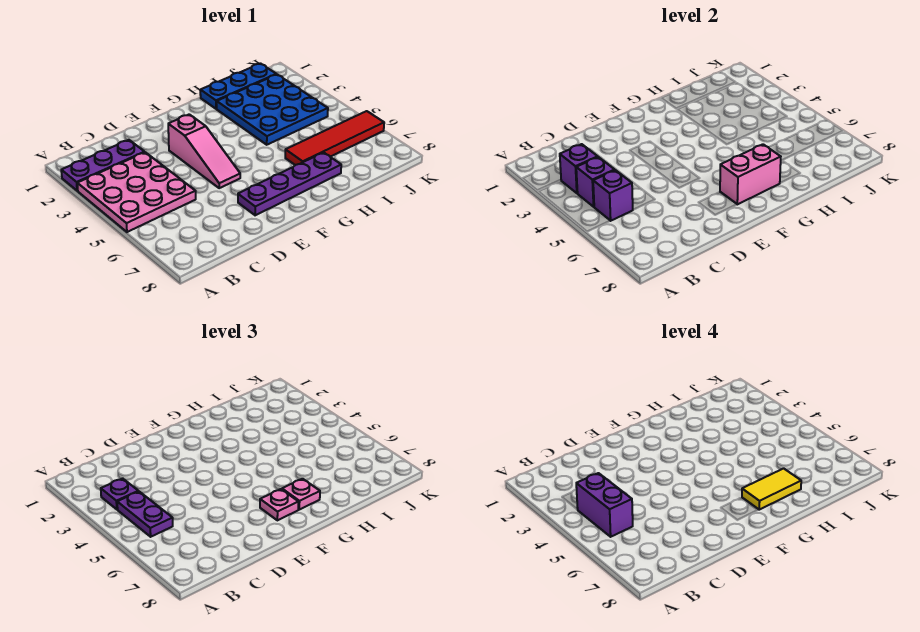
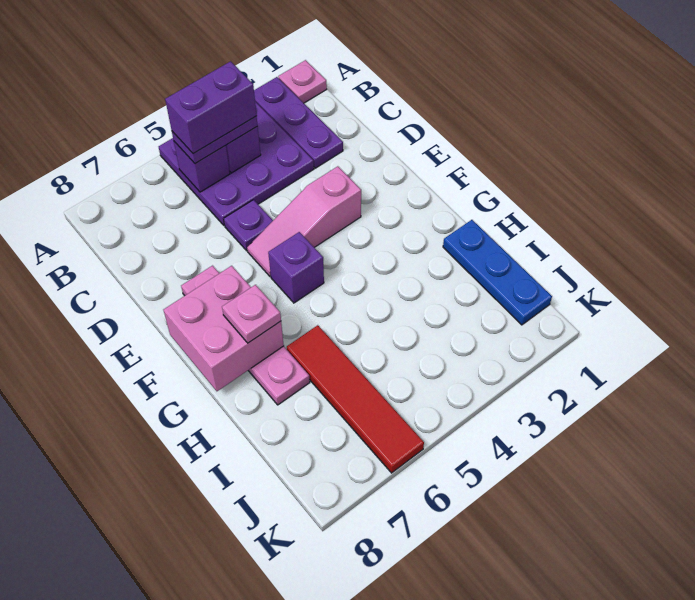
pink plate A3:C5 level 1 -> purple plate A3:C5 level 1
purple brick B3 level 2 -> purple brick F5 level 1
purple plate B3 level 3 -> purple plate D5 level 1
purple plate E7:H7 level 1 -> pink plate E7:H7 level 1
pink brick F7:G7 level 2 -> pink brick F7:G8 level 2
pink plate F7 level 3 -> pink plate A1 level 1
yellow tile G7:H7 level 4 -> none
blue plate H2:J4 level 1 -> none

